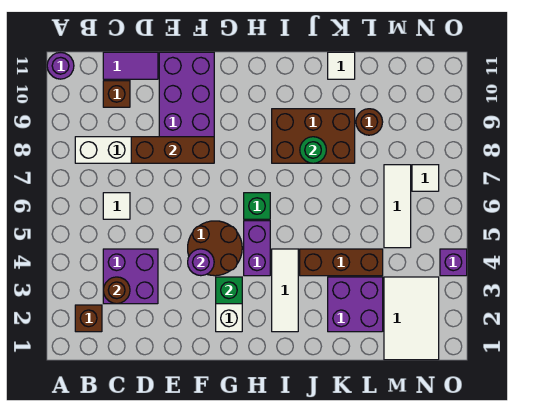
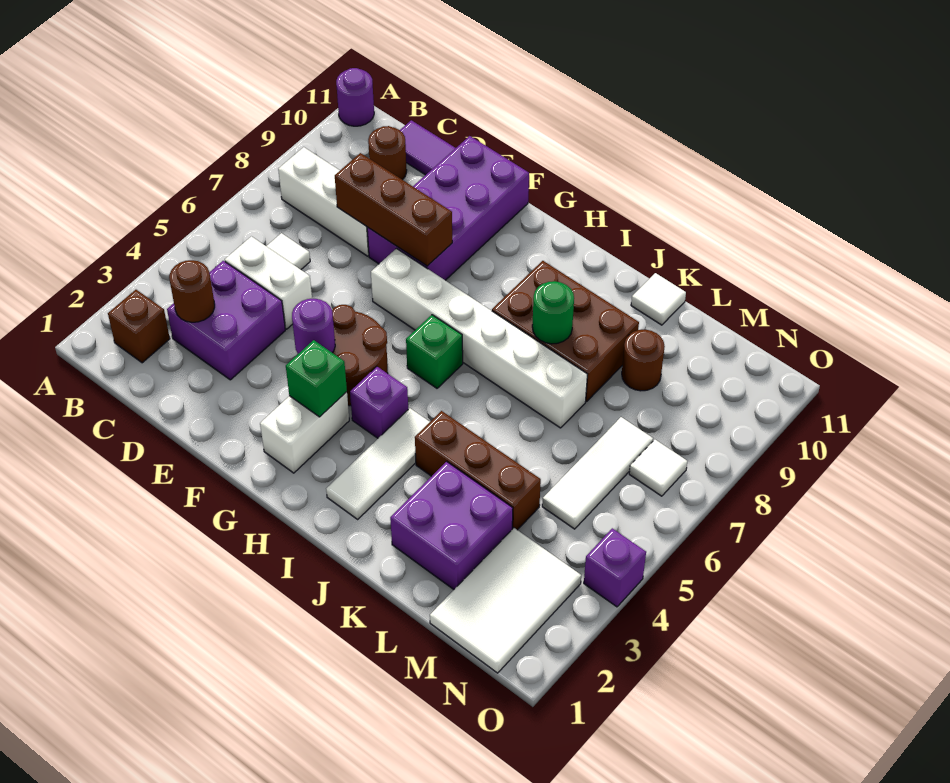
none -> white brick C5:D5 level 1
brown brick C10 level 1 -> brown round brick C10 level 1
none -> white brick F7:K7 level 1
purple brick H4:H5 level 1 -> purple brick H4 level 1

